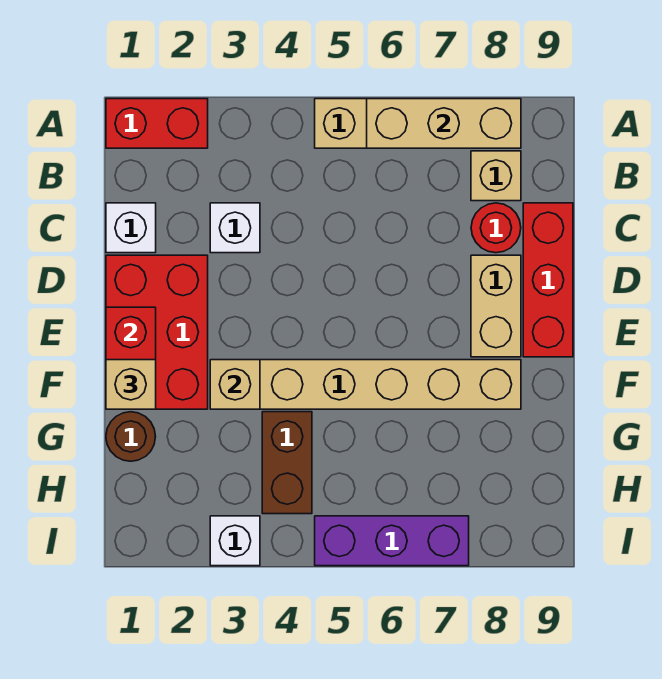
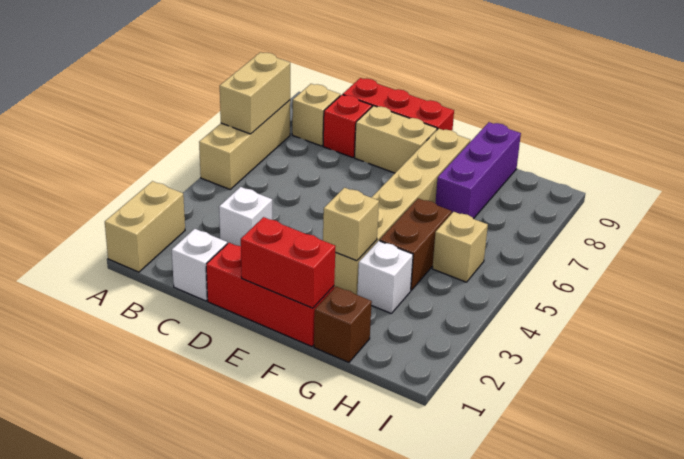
red brick A1:A2 level 1 -> tan brick A1:A2 level 1
tan brick A6:A8 level 2 -> tan brick A6:A7 level 2
red round brick C8 level 1 -> red brick C8 level 1
red brick D1:F2 level 1 -> red brick D1:F1 level 1
tan brick F1 level 3 -> tan brick H5 level 1
brown round brick G1 level 1 -> brown brick G1 level 1
brown brick G4:H4 level 1 -> brown brick G4:G5 level 1
white brick I3 level 1 -> white brick G3 level 1
purple brick I5:I7 level 1 -> purple brick G7:G9 level 1

